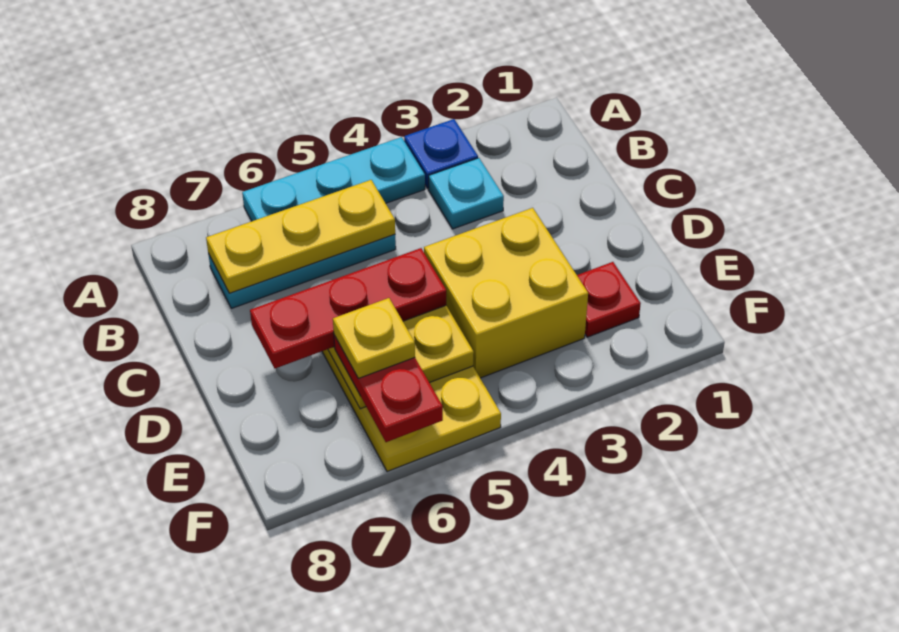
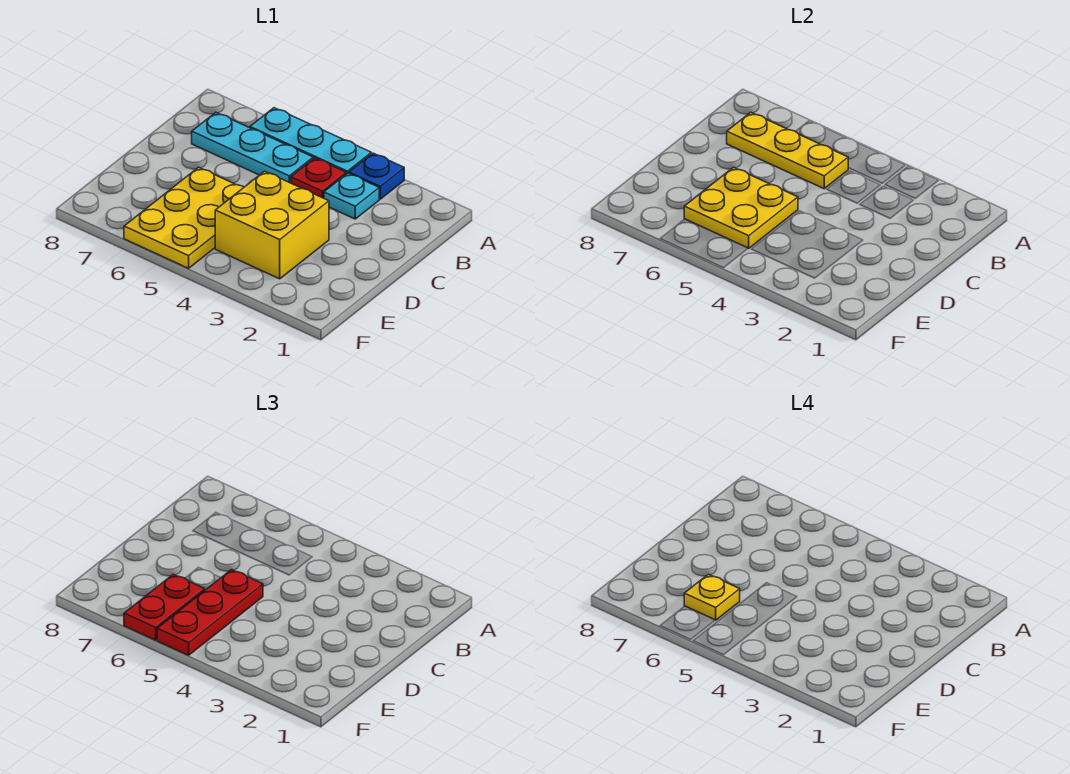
red plate D5:D7 level 3 -> red plate D5:F5 level 3
red plate E2 level 1 -> red plate B4 level 1

